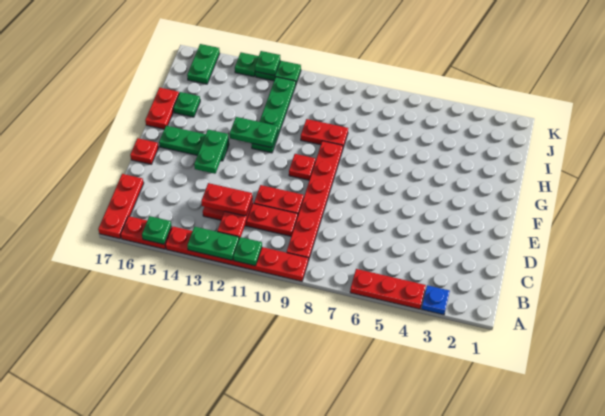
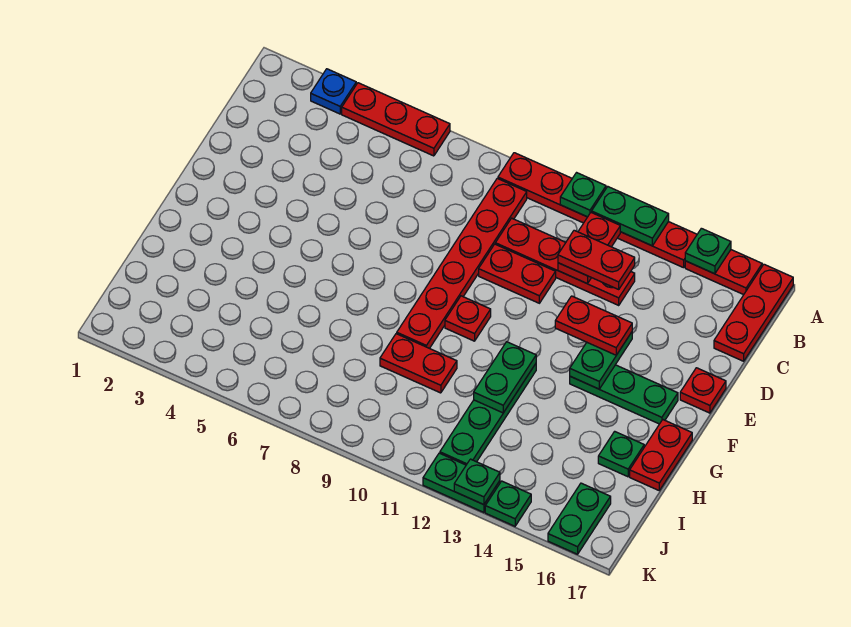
none -> red plate E13:E14 level 3
green plate G12:G13 level 2 -> green plate G12:H12 level 2

